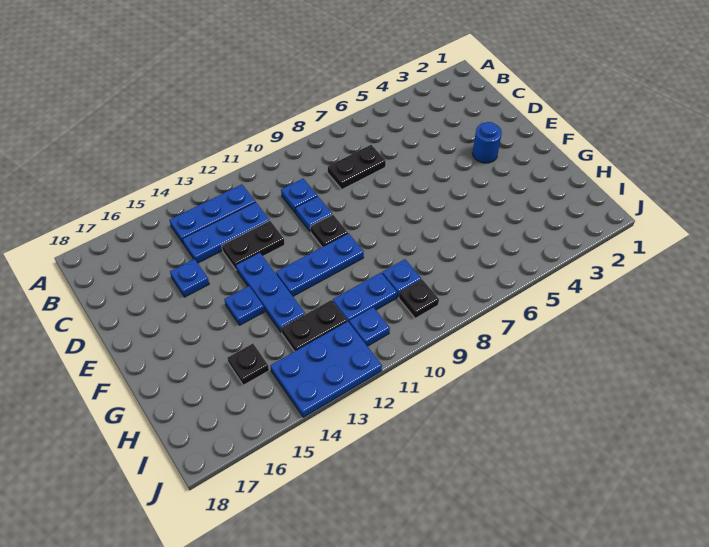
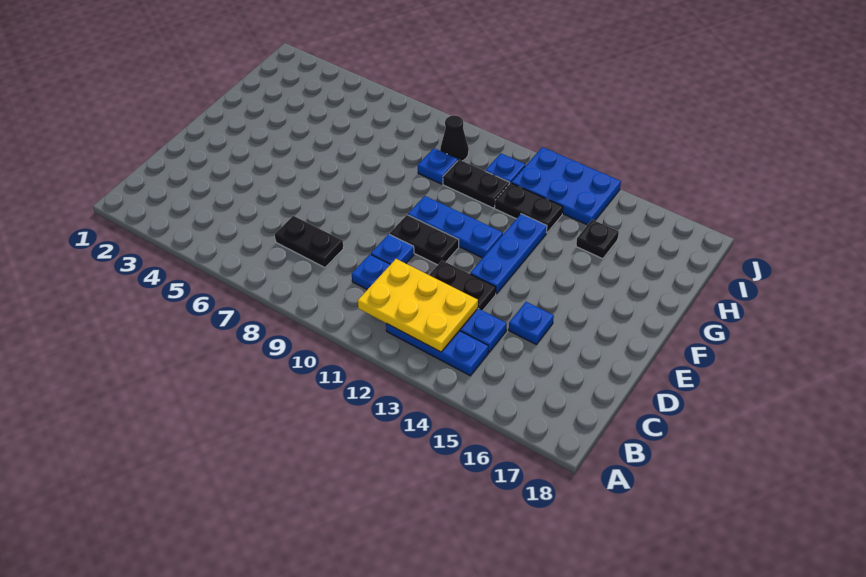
none -> yellow plate B11:C13 level 2
blue round brick E3 level 1 -> none
black plate E10 level 1 -> black plate E10:E11 level 1
blue plate F14 level 1 -> none
blue plate H10:H11 level 1 -> black plate H10:H11 level 1
black plate I9 level 1 -> black cone I9 level 1

